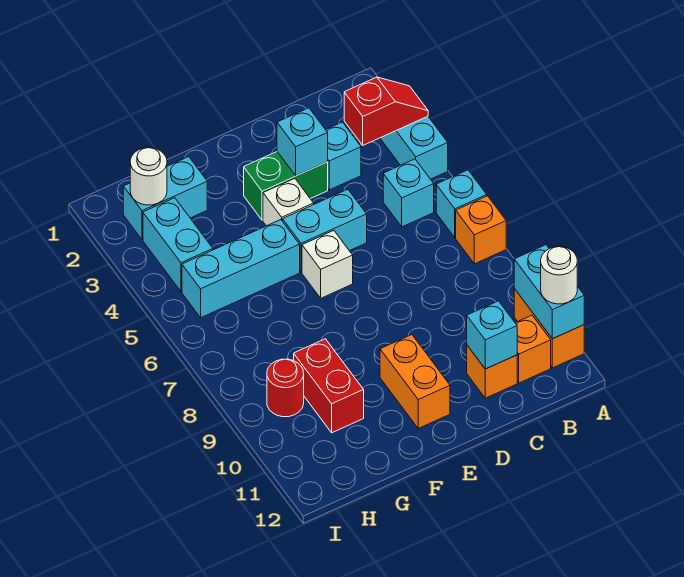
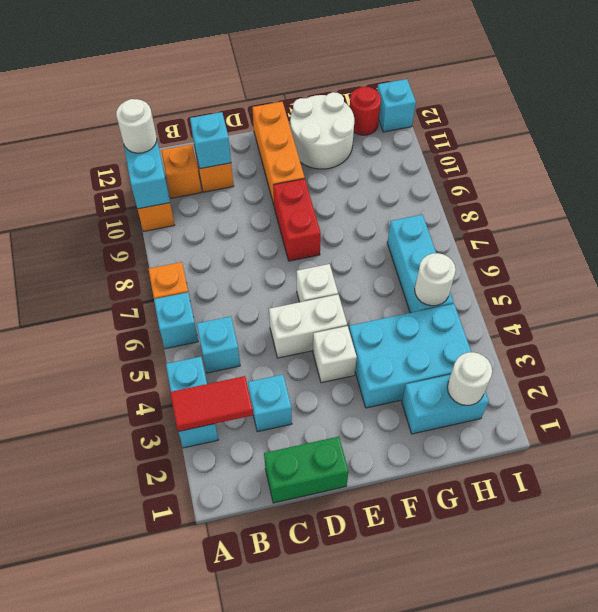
red slope A3:B3 level 2 top B -> red tile A3:B3 level 2
green brick D3:E3 level 1 -> green brick C1:D1 level 1
cyan brick D3 level 2 -> cyan brick I12 level 1
cyan brick D5:E5 level 1 -> white brick D5:E5 level 1
orange brick E10:E11 level 1 -> orange brick E10:E12 level 1
cyan brick F5:H5 level 1 -> cyan brick H5:H7 level 1
none -> white round brick F11:G12 level 1
red brick G9:G10 level 1 -> red brick E8:E9 level 1
cyan brick H3:H4 level 1 -> cyan brick F3:H4 level 1
none -> white round brick H5 level 2
red round brick H9 level 1 -> red round brick H12 level 1

